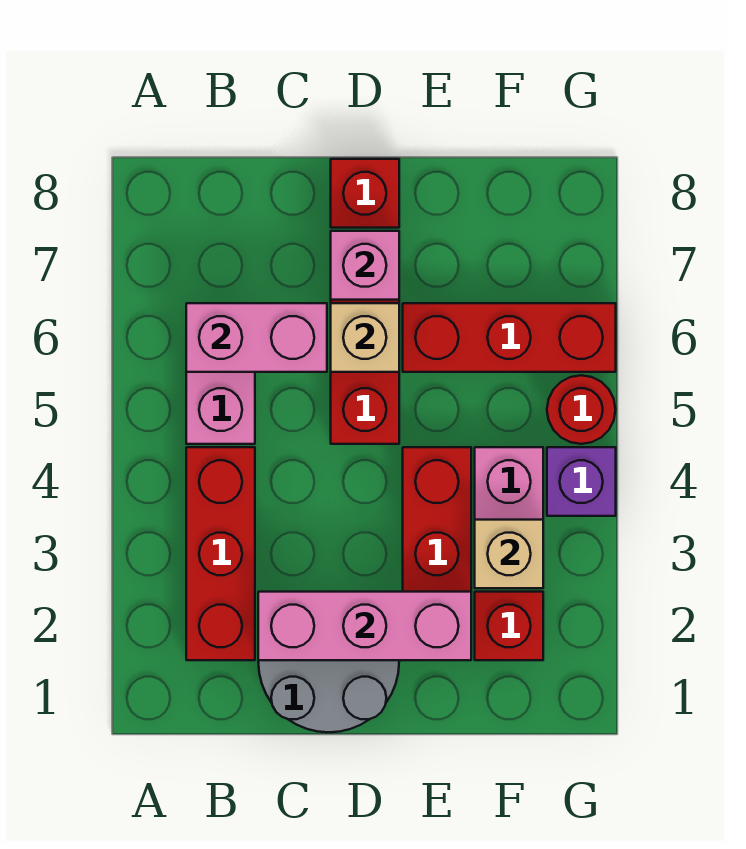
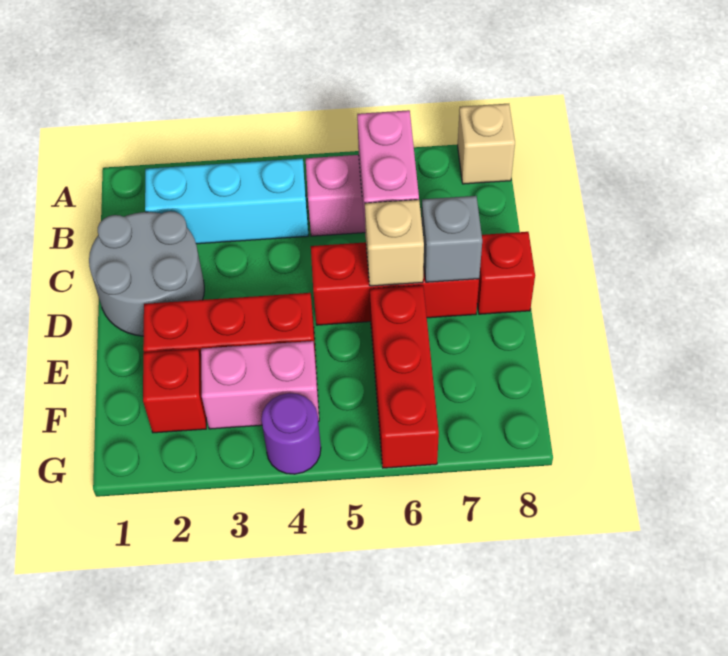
red brick B2:B4 level 1 -> cyan brick B2:B4 level 1
pink brick C2:E2 level 2 -> none
pink brick D7 level 2 -> grey brick D7 level 2
tan brick F3 level 2 -> tan brick A8 level 1
purple brick G4 level 1 -> purple round brick G4 level 1
red round brick G5 level 1 -> none

